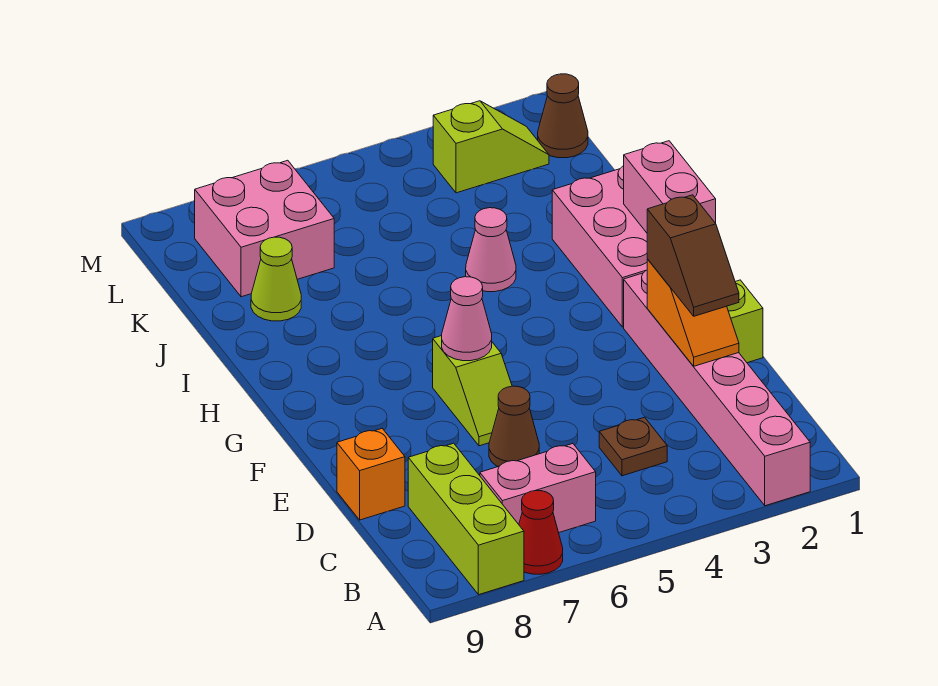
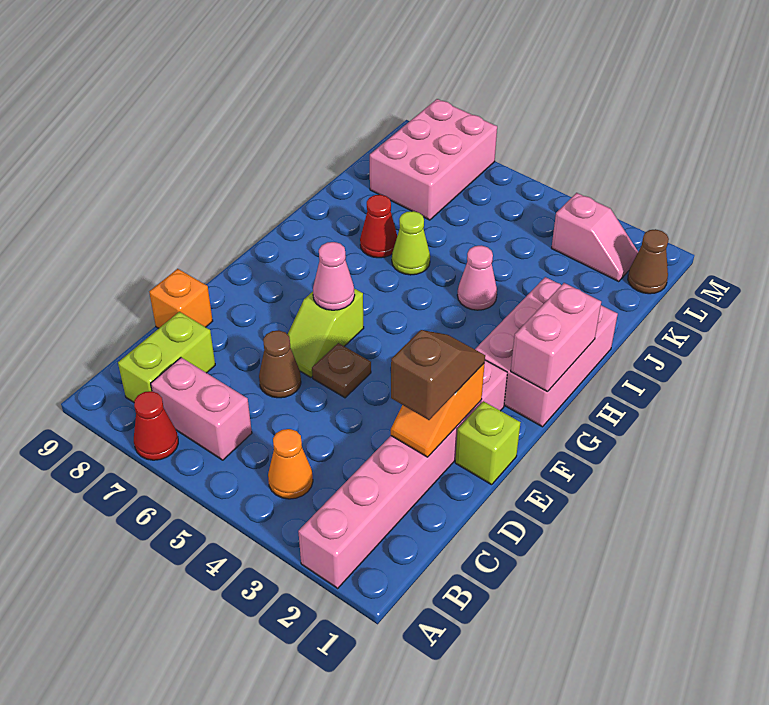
lime brick A8:C8 level 1 -> lime brick B8:C8 level 1
none -> orange cone B4 level 1
brown plate C4 level 1 -> brown plate E5 level 1
brown slope D2:E2 level 3 top E -> brown slope D2:E2 level 3 top D
none -> red cone I7 level 1
lime cone J8 level 1 -> lime cone I6 level 1
pink brick K7:L8 level 1 -> pink brick K7:M8 level 1
lime slope L2:L3 level 1 top 3 -> pink slope L2:L3 level 1 top 3

